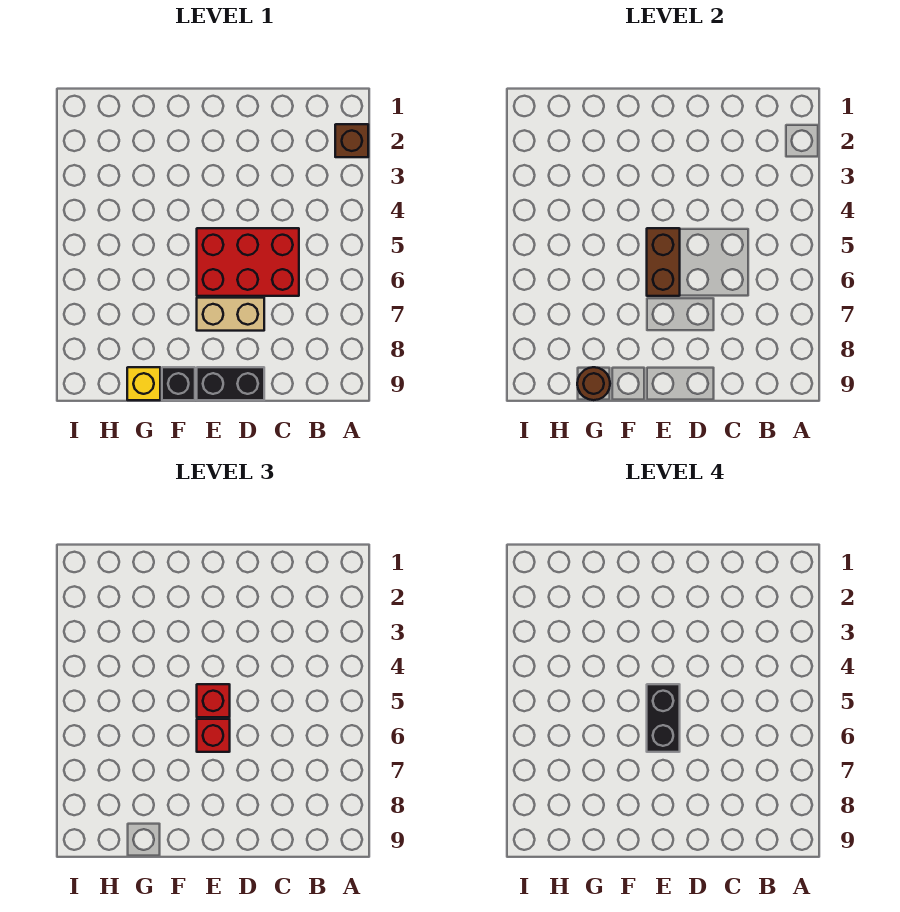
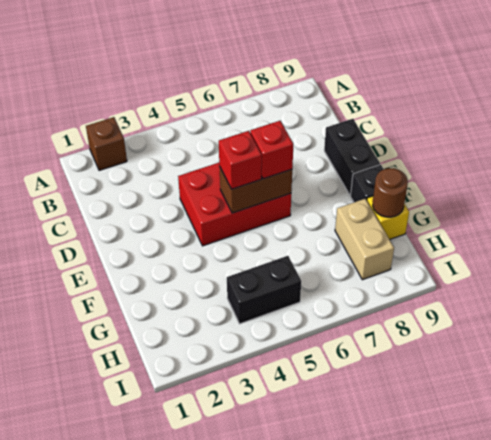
red brick C5:E6 level 1 -> red brick D4:E6 level 1
tan brick D7:E7 level 1 -> tan brick G8:H8 level 1
black brick E5:E6 level 4 -> black brick H4:H5 level 1

